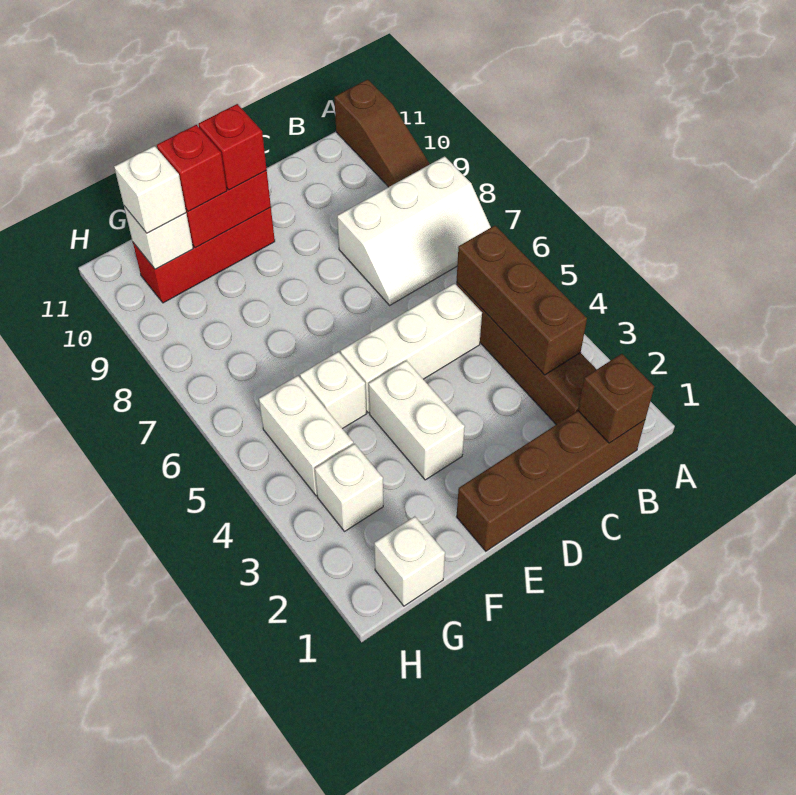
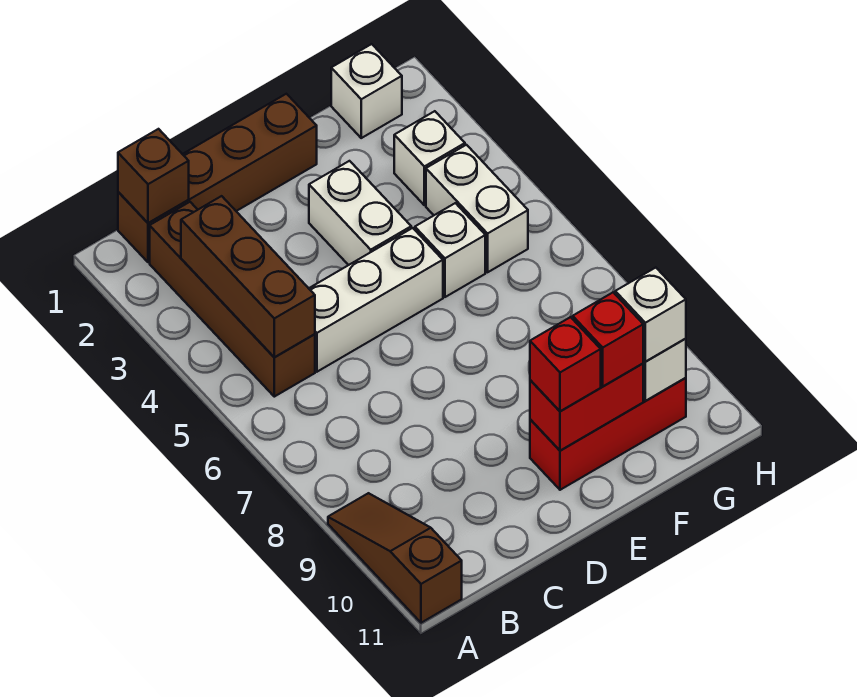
white slope A7:C8 level 1 top 8 -> none

